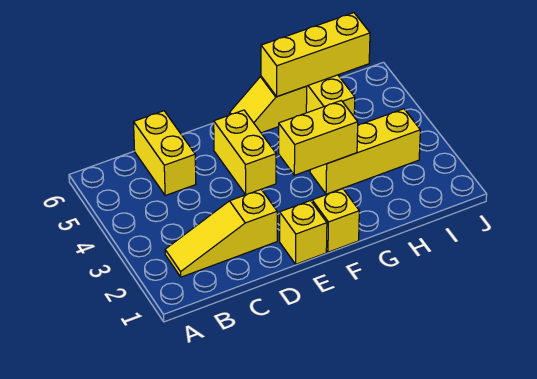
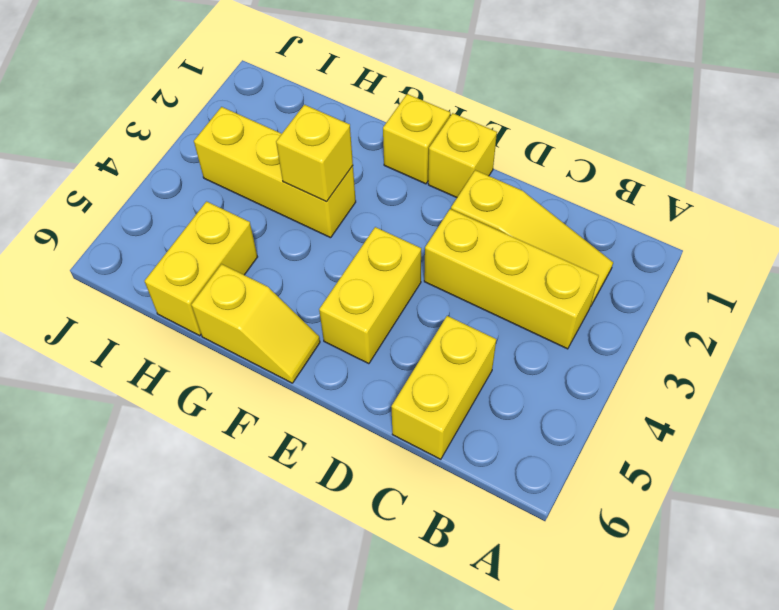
yellow brick F3:G3 level 2 -> yellow brick G3 level 2
yellow brick G6:I6 level 2 -> yellow brick B3:D3 level 1

